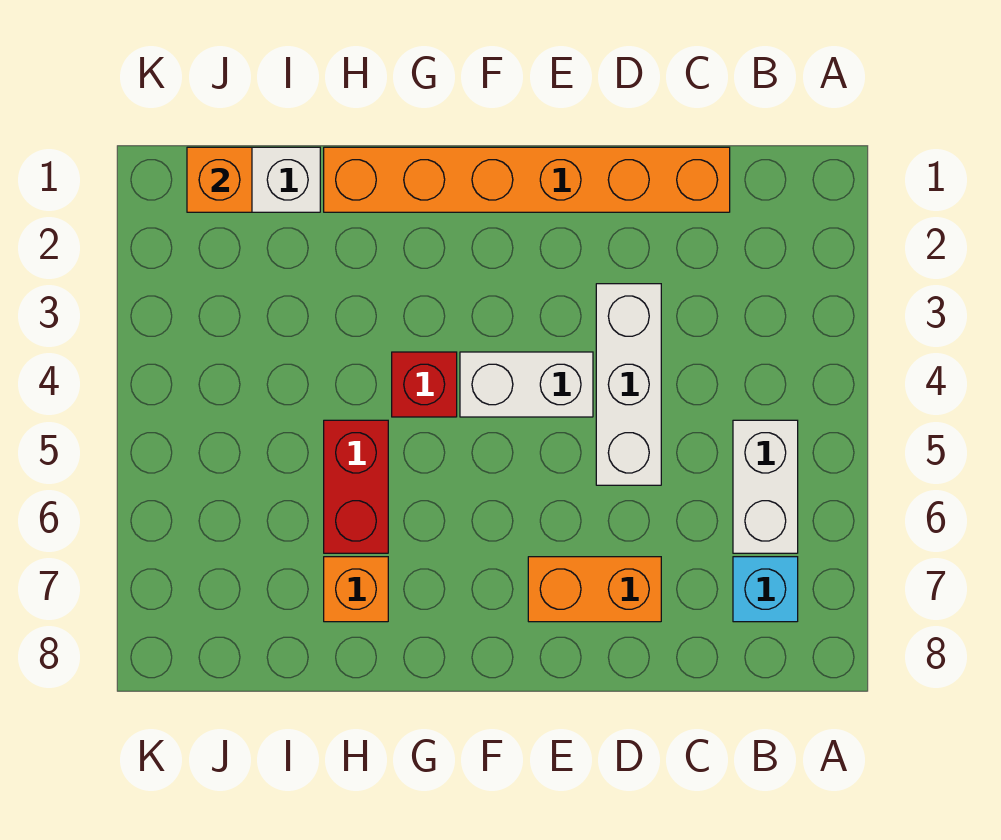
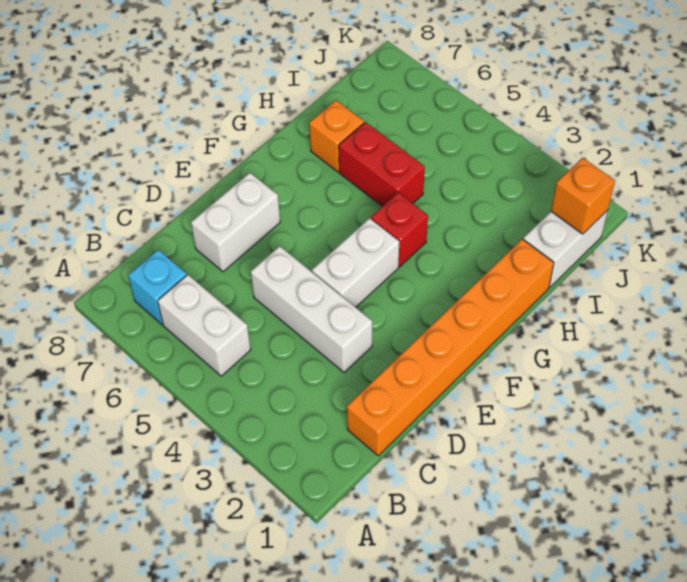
orange brick D7:E7 level 1 -> white brick D7:E7 level 1

